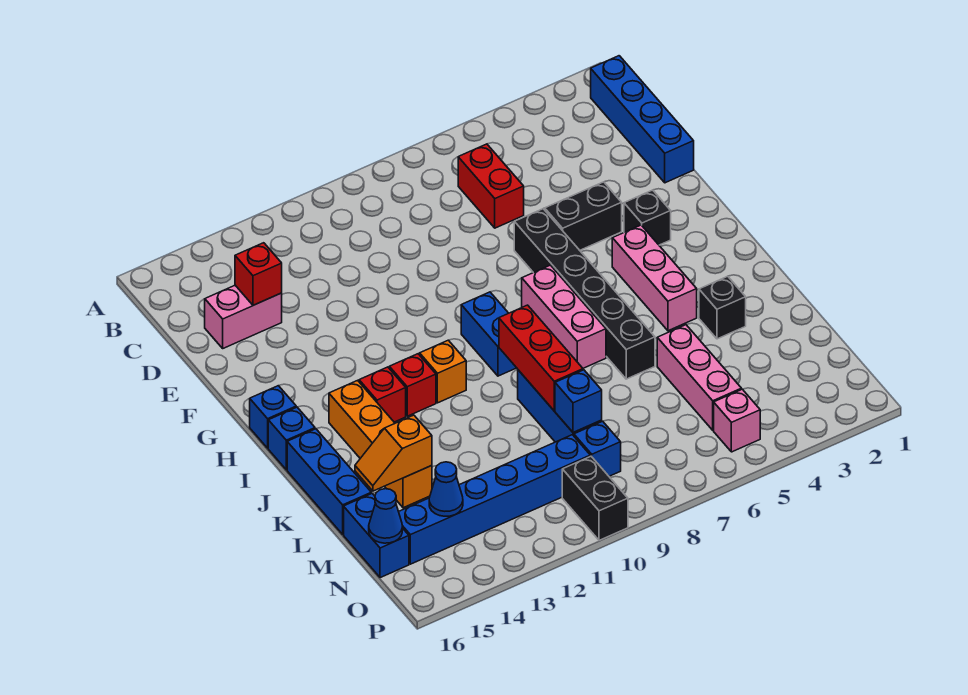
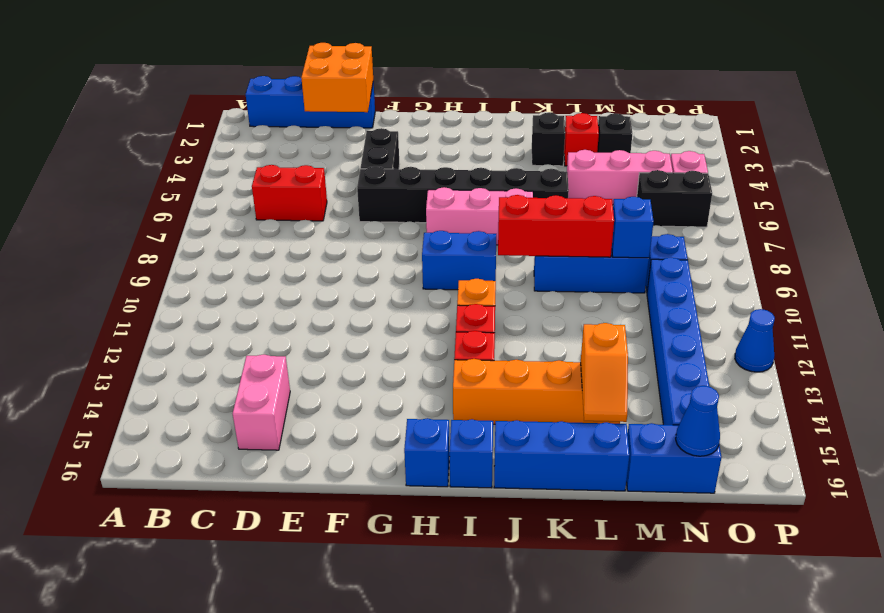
none -> orange brick D1:E2 level 2
red brick D14 level 2 -> red brick L3 level 1
black brick G3 level 1 -> black brick M3 level 1
pink brick H4:J4 level 1 -> none
blue cone N14 level 2 -> blue cone P12 level 1
black brick O10:P10 level 1 -> black brick N6:O6 level 1

